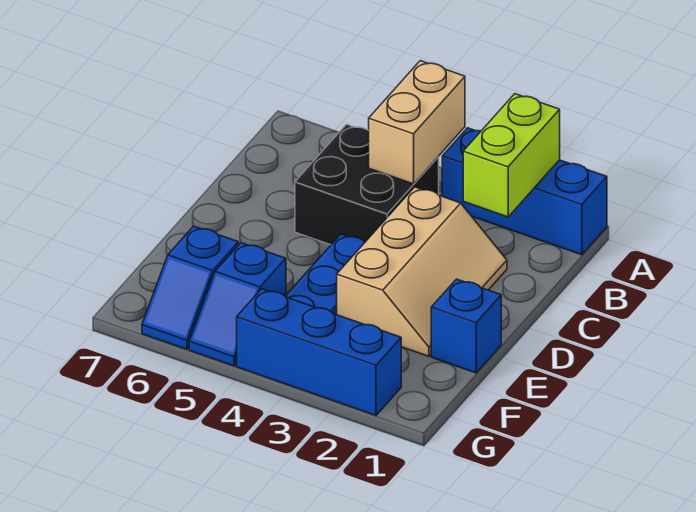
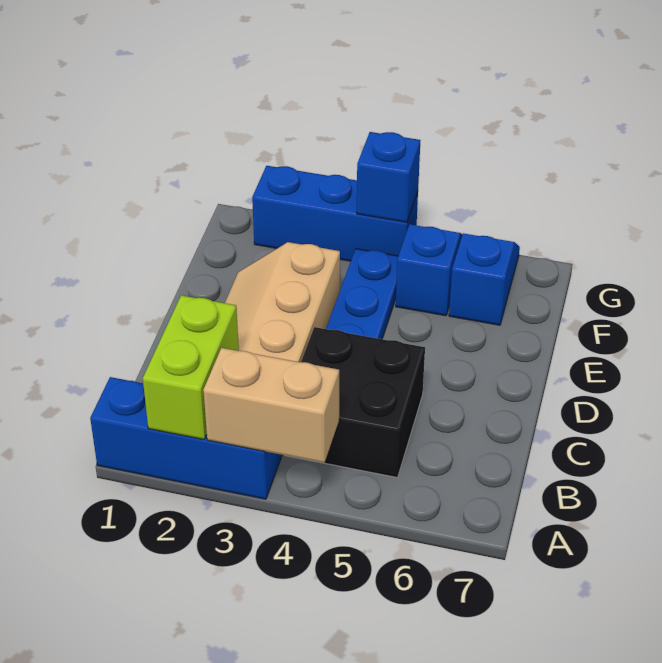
tan brick A4:B4 level 2 -> tan brick A3:A4 level 2
blue brick E1 level 1 -> blue brick G4 level 2

